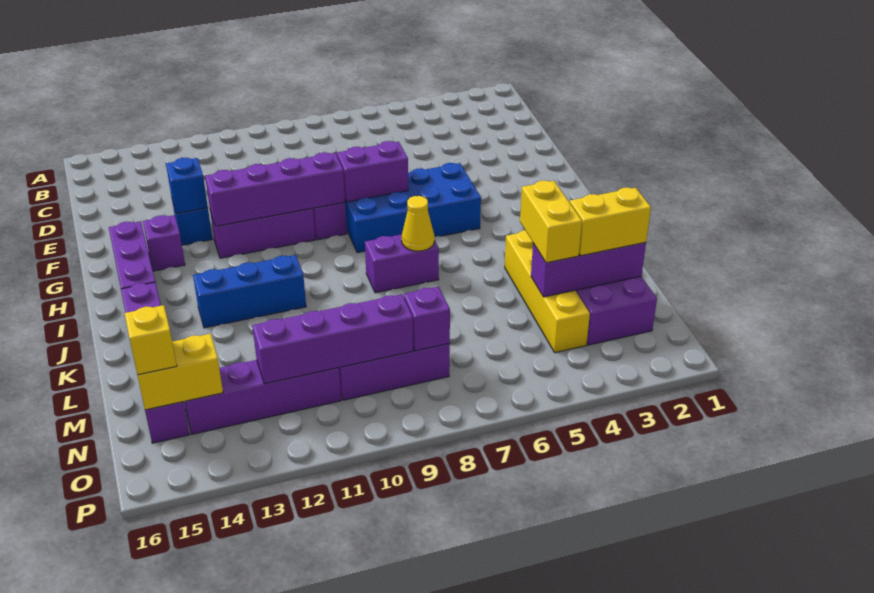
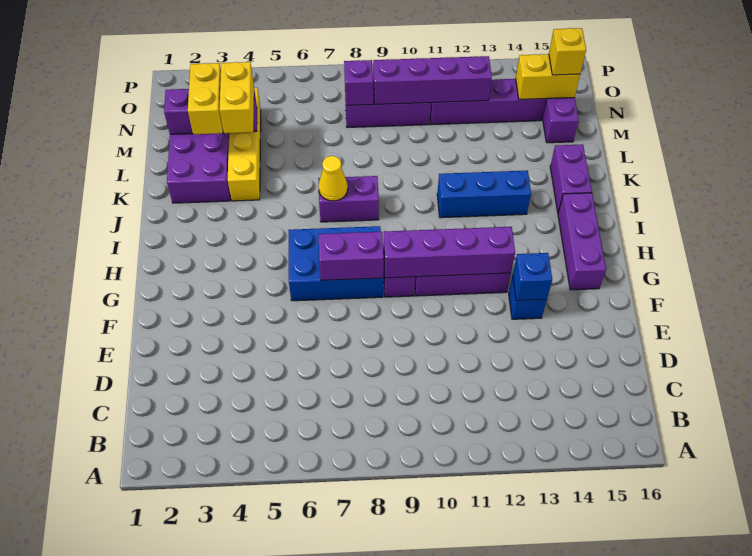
blue brick G5:H8 level 1 -> blue brick G6:H8 level 1
purple brick G14 level 1 -> none
yellow brick M2:M3 level 3 -> yellow brick L3:M3 level 3

